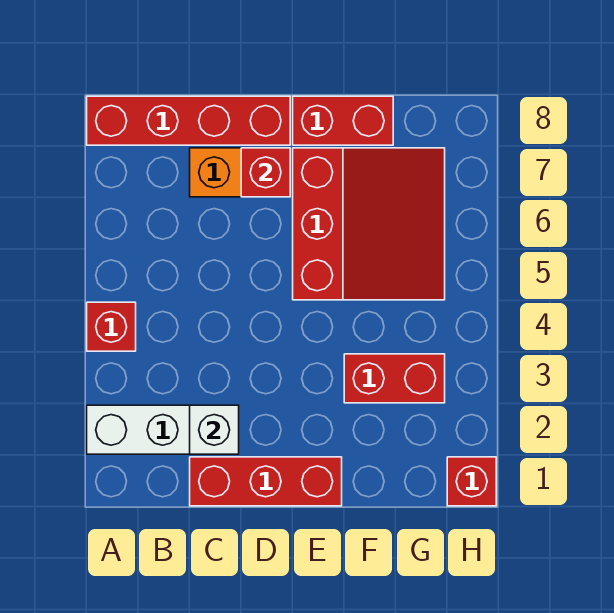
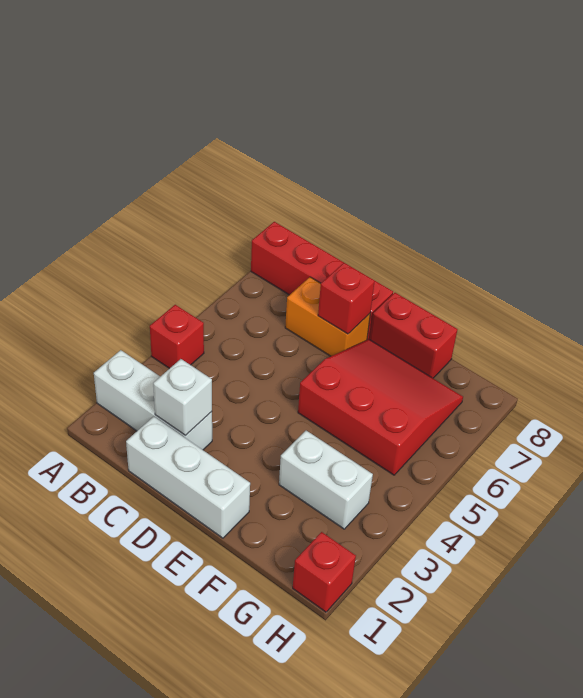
red brick C1:E1 level 1 -> white brick C1:E1 level 1
red slope E5:G7 level 1 top E -> red slope E5:G7 level 1 top 5
red brick F3:G3 level 1 -> white brick F3:G3 level 1

